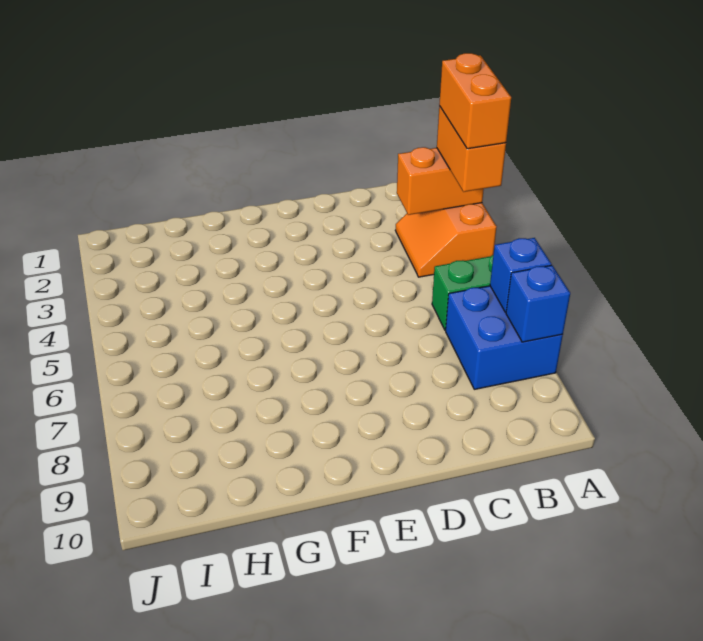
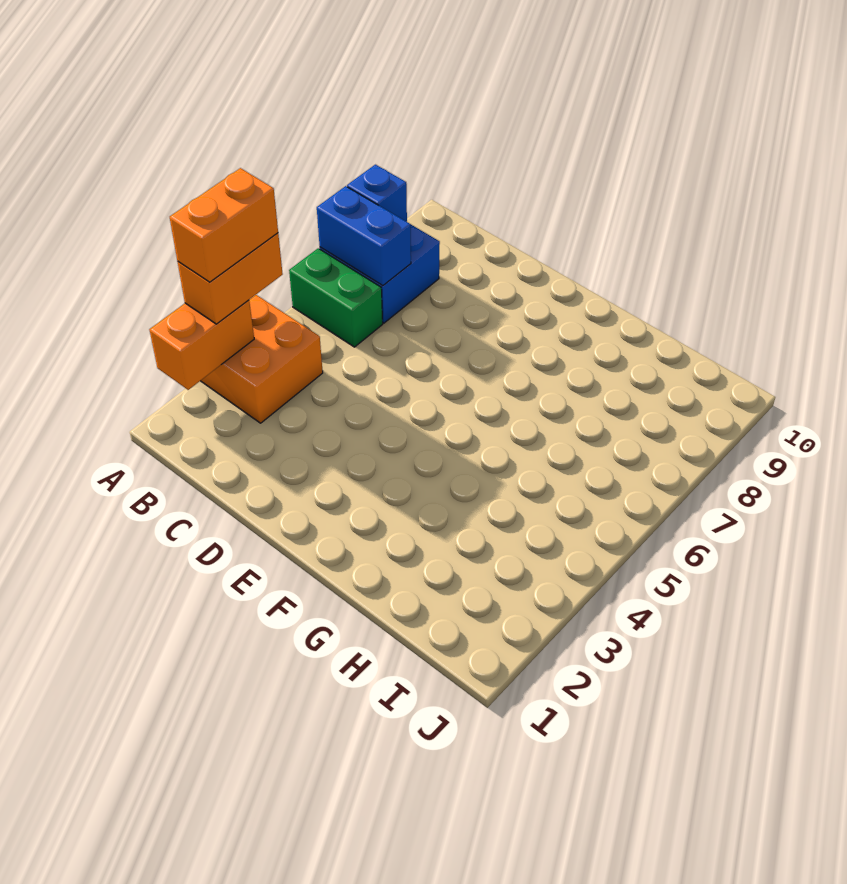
orange slope A3:B4 level 1 top A -> orange brick A3:B4 level 1
orange brick A3:B3 level 2 -> orange brick A2:A3 level 2
blue brick A7 level 2 -> blue brick A7:B7 level 2

